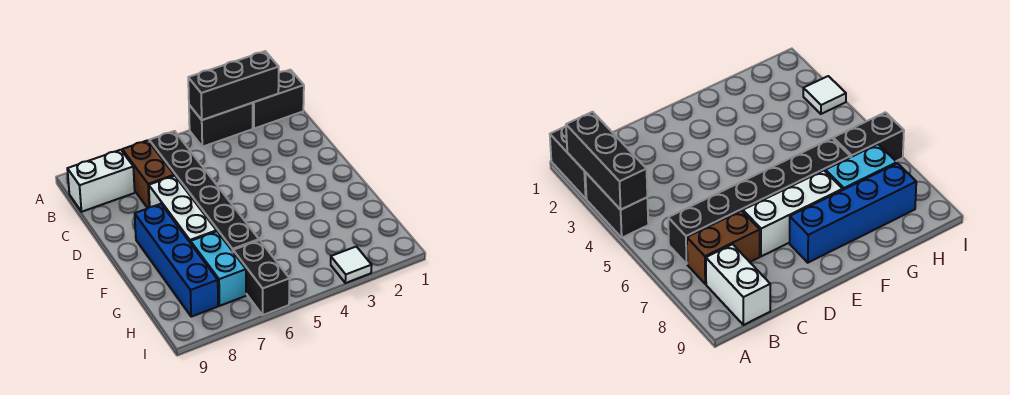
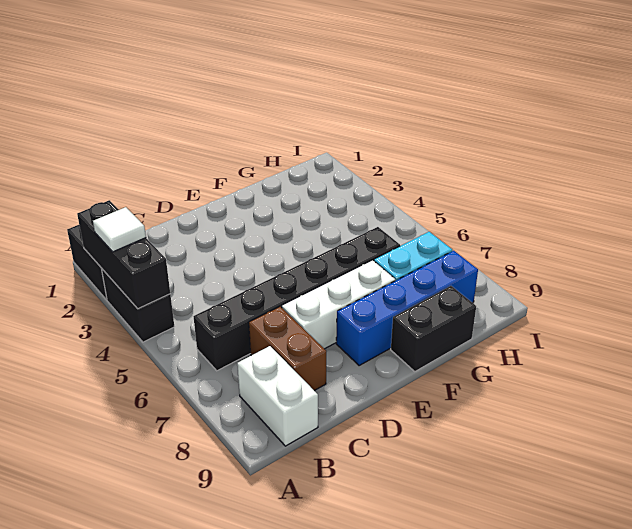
brown brick B7:C7 level 1 -> brown brick C7:C8 level 1
black brick H6:I6 level 1 -> black brick F9:G9 level 1
white tile I3 level 1 -> white tile A3 level 3

